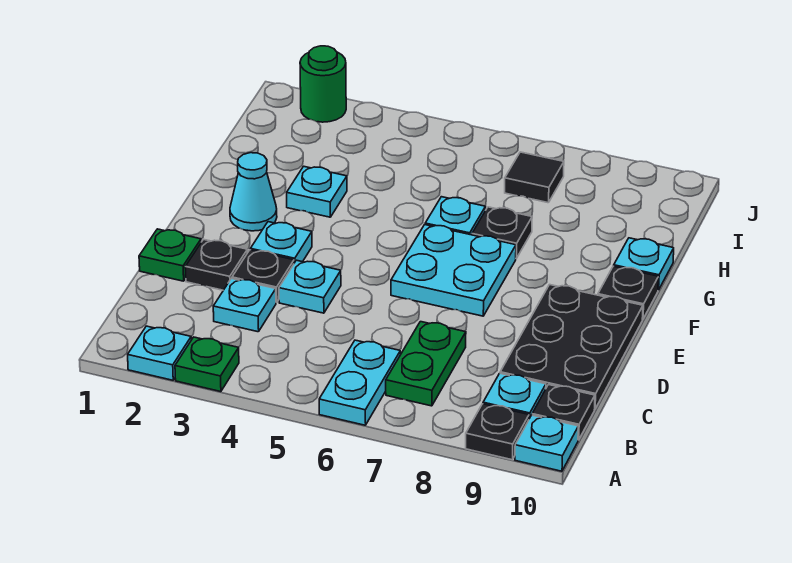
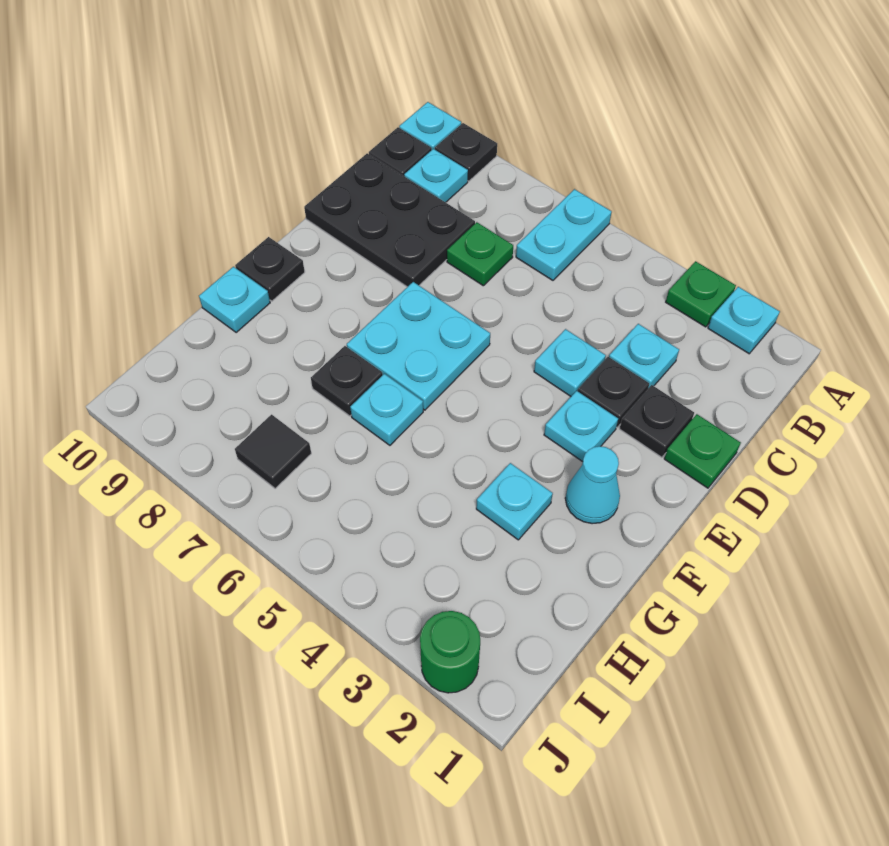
green plate B7:C7 level 1 -> green plate C7 level 1
black plate C9:E10 level 1 -> black plate C8:D10 level 1

